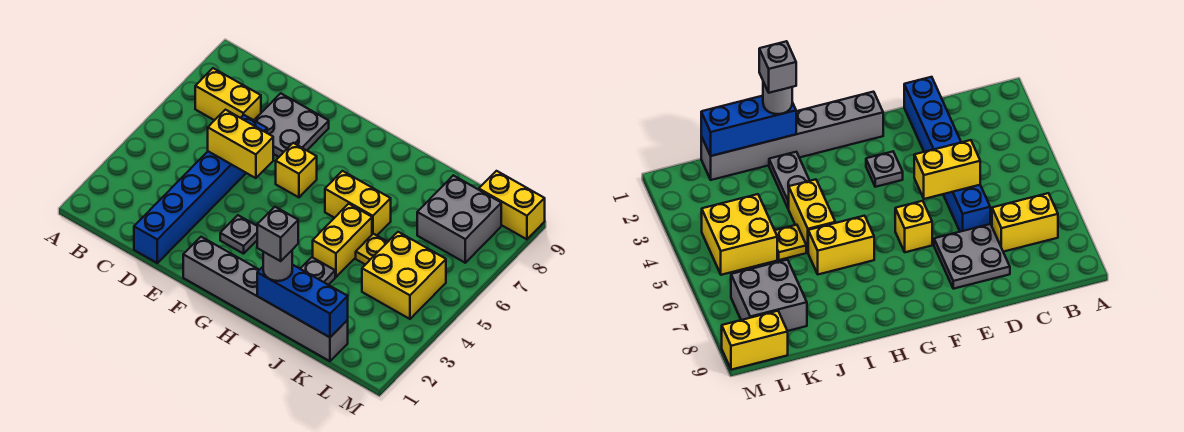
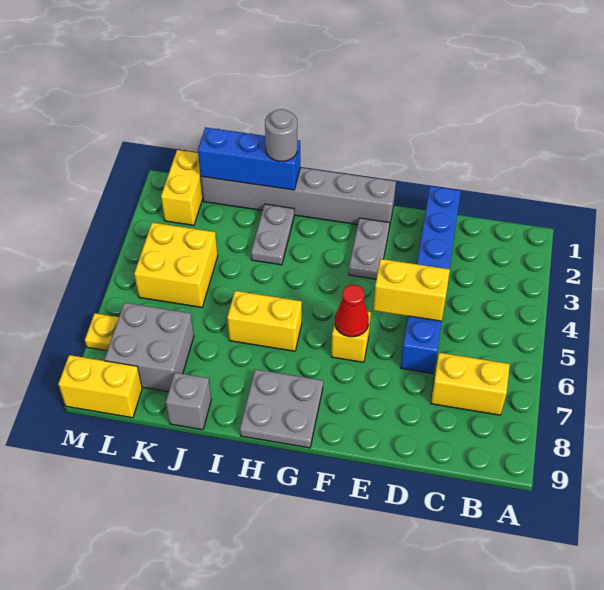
grey plate D7:E8 level 1 -> grey plate G8:H9 level 1
grey plate F3 level 1 -> grey plate F2:F3 level 1
none -> red cone F6 level 2
grey brick I1 level 4 -> grey brick J9 level 1
yellow brick I4:I5 level 1 -> yellow brick L1:L2 level 1
yellow plate J5 level 1 -> yellow plate M7 level 1

